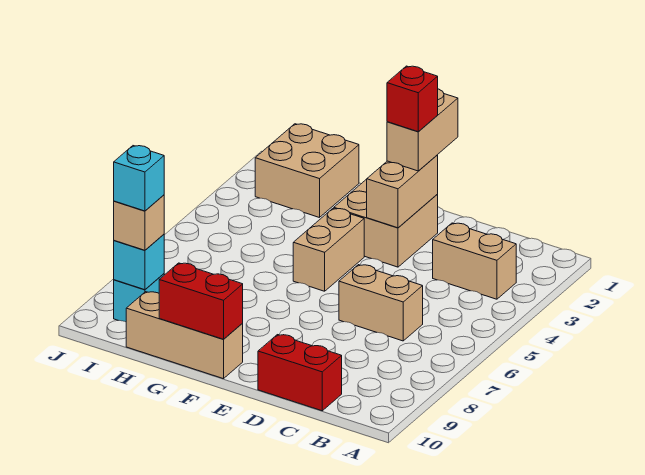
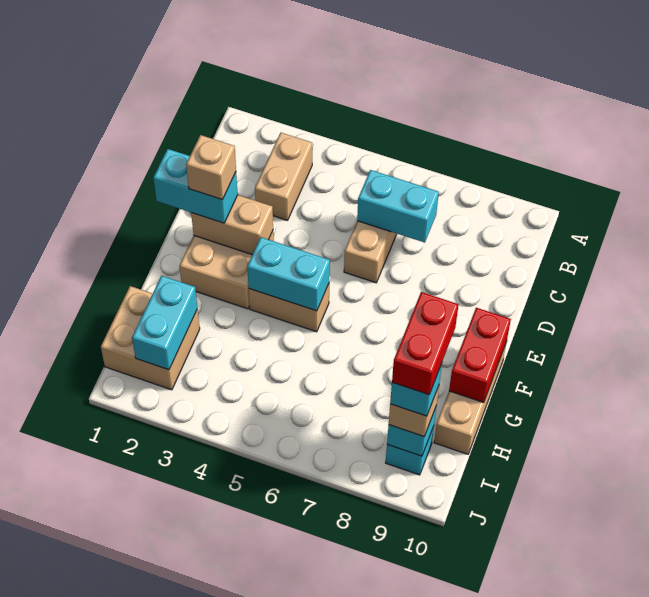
none -> cyan brick C6:C7 level 2
red brick C10:D10 level 1 -> red brick H9:I9 level 5
tan brick E1:E2 level 3 -> cyan brick E1:E2 level 3
red brick E2 level 4 -> tan brick E2 level 4
none -> cyan brick F4:F5 level 2
none -> cyan brick H2:I2 level 2

